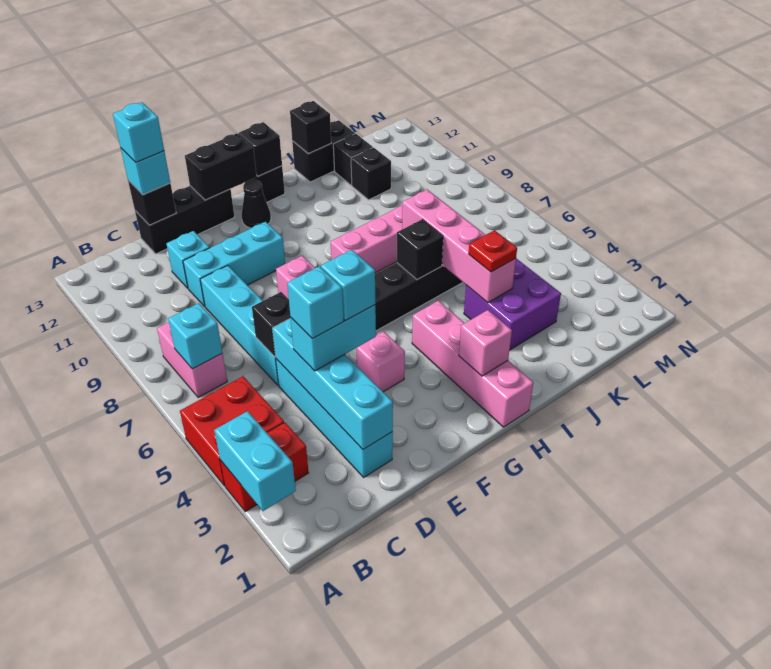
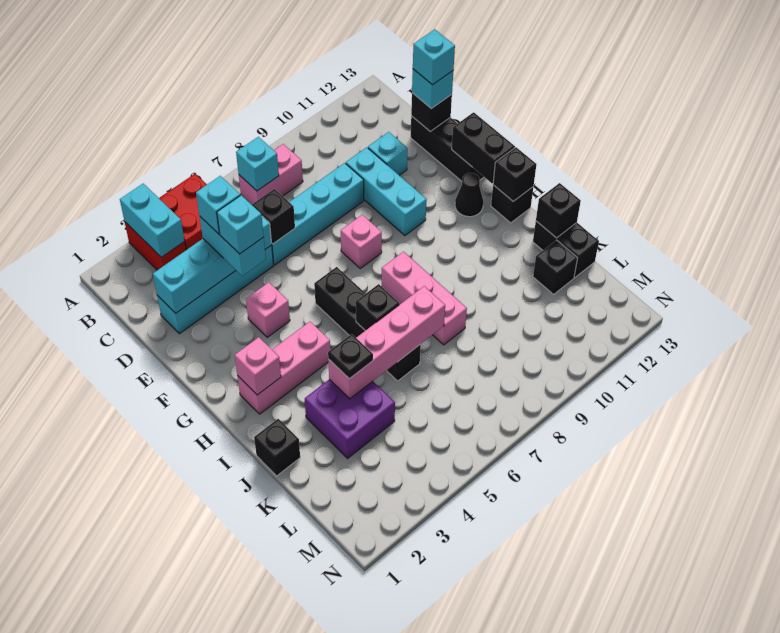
cyan brick A2:A3 level 2 -> cyan brick A3:B3 level 2
pink brick H1:H4 level 1 -> pink brick H2:H4 level 1
red plate J4 level 3 -> black plate J4 level 3
black brick K11 level 1 -> black brick J1 level 1

